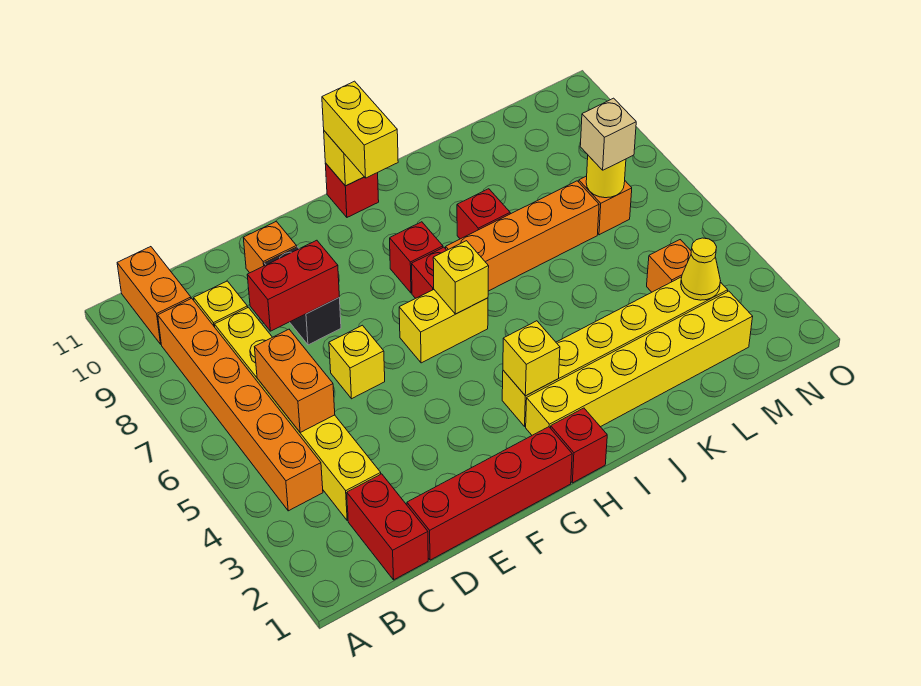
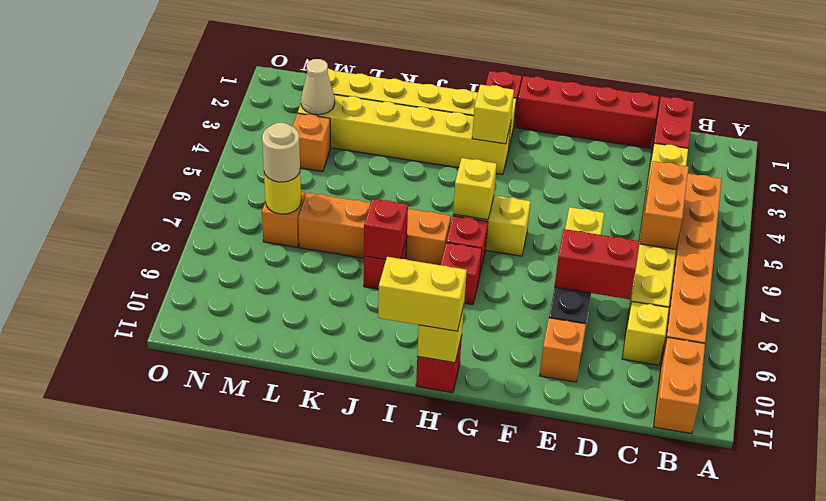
yellow brick H10:H11 level 3 -> yellow brick H11:I11 level 3
none -> red brick J8 level 2
yellow cone M3 level 2 -> tan cone M3 level 2
tan brick M7 level 3 -> tan round brick M7 level 3

